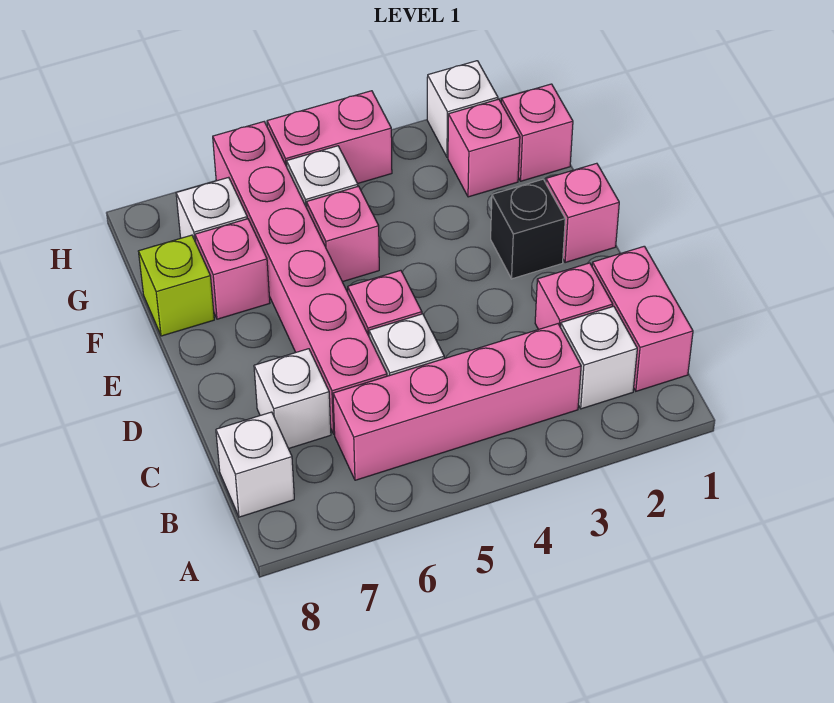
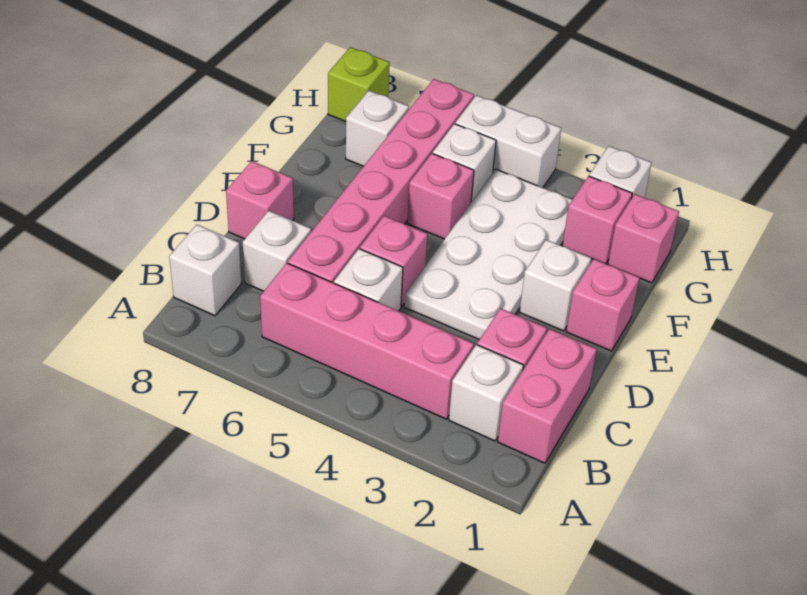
none -> white plate D3:G4 level 1
black brick E2 level 1 -> white brick E2 level 1
pink brick F7 level 1 -> pink brick D8 level 1
lime brick F8 level 1 -> lime brick H8 level 1
pink brick H4:H5 level 1 -> white brick H4:H5 level 1

